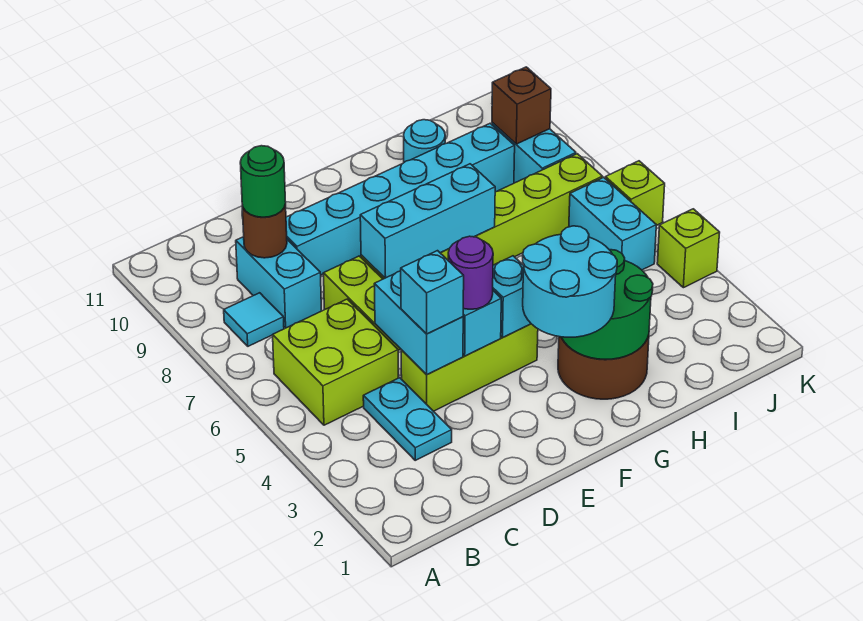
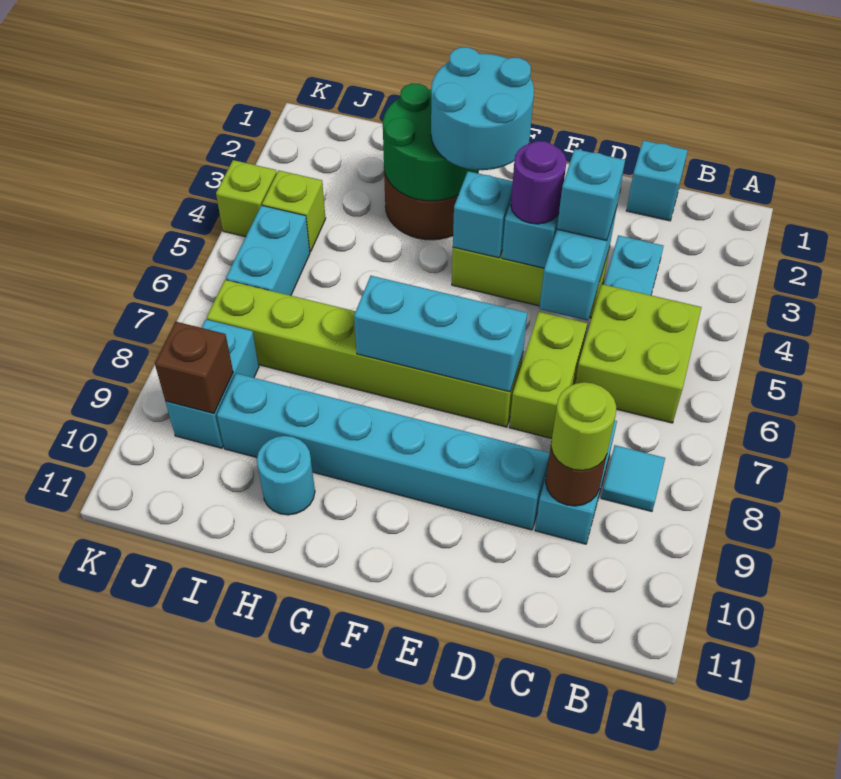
none -> cyan brick C1 level 1
green round brick C9 level 3 -> lime round brick C9 level 3
lime brick K6 level 1 -> lime brick J4 level 1

